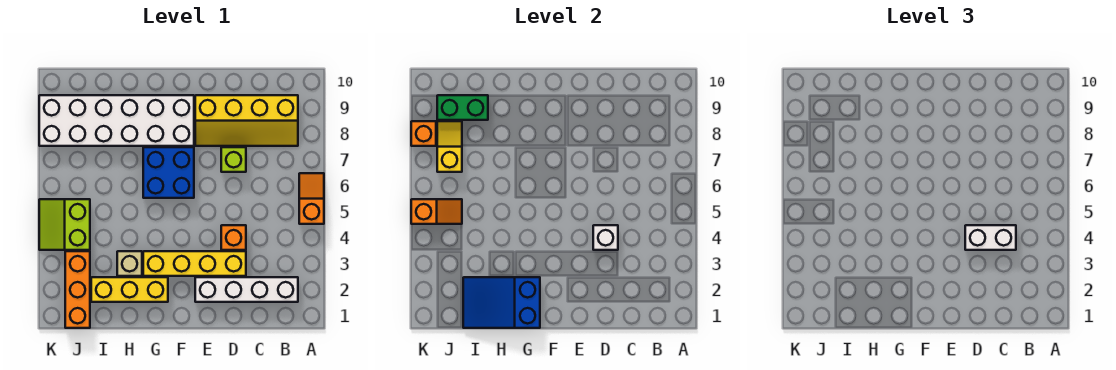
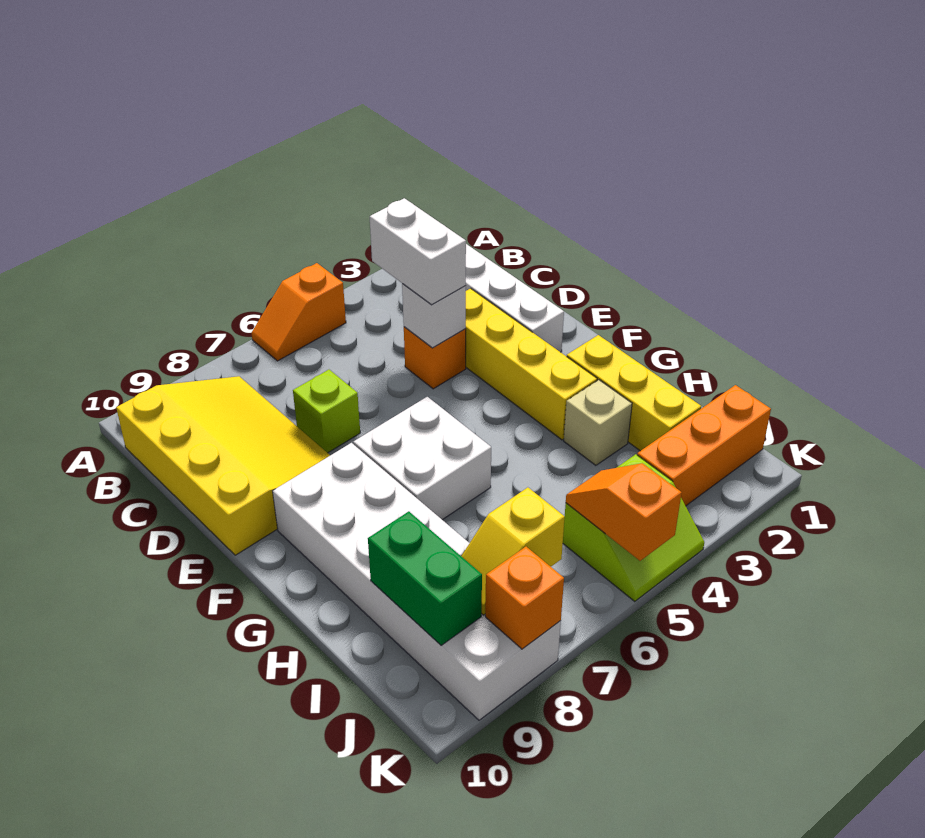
yellow slope B8:E9 level 1 top 9 -> yellow slope B8:E10 level 1 top 10
blue brick F6:G7 level 1 -> white brick F6:G7 level 1
blue slope G1:I2 level 2 top G -> none

